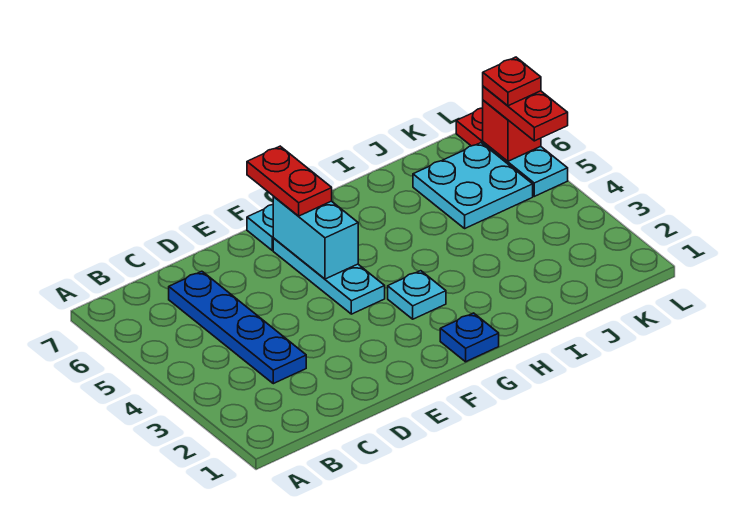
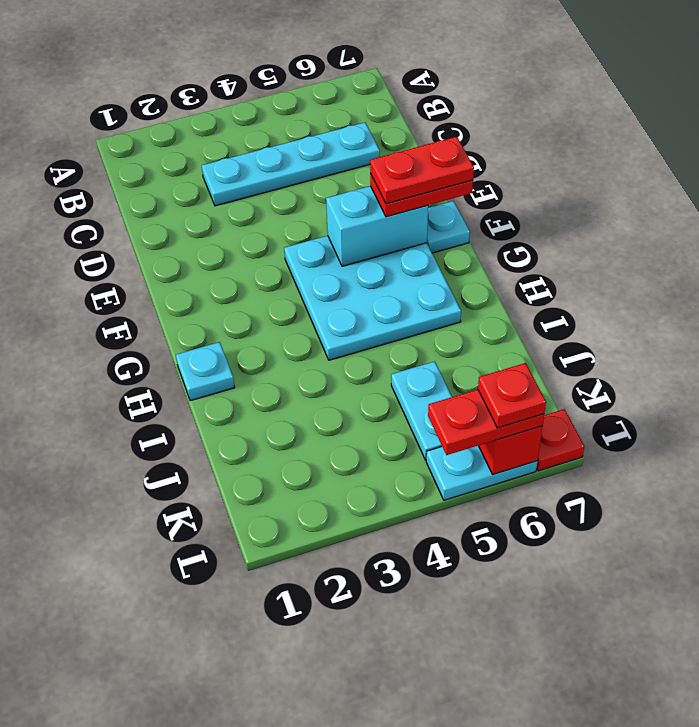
blue plate C3:C6 level 1 -> cyan plate C3:C6 level 1
cyan plate F4:F6 level 1 -> cyan plate F4:H6 level 1
none -> red plate F6:F7 level 4
blue plate G1 level 1 -> none
cyan plate G3 level 1 -> cyan plate H1 level 1
cyan plate J5:K6 level 1 -> cyan plate J5:K5 level 1

